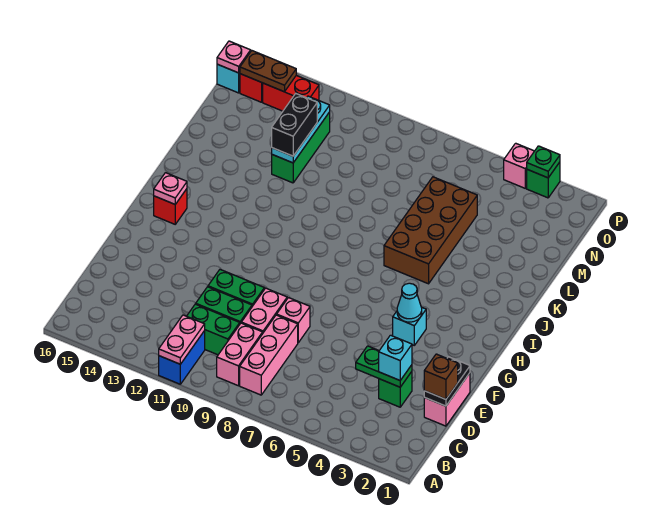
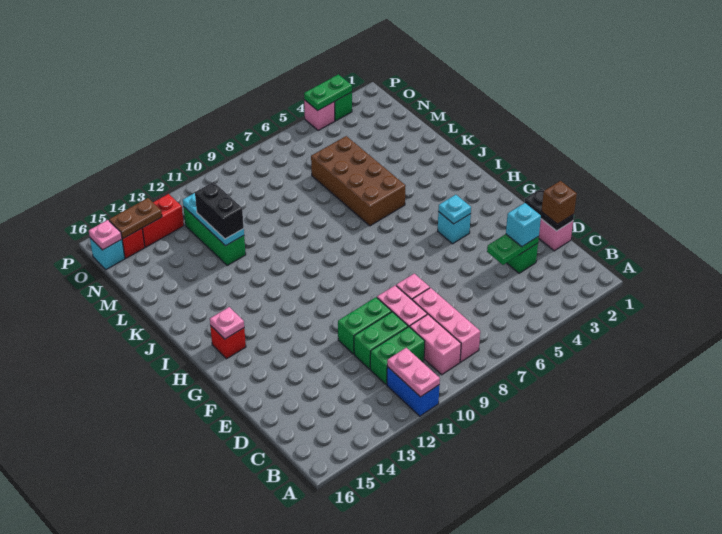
cyan cone G4 level 2 -> cyan plate G4 level 2
green plate P3 level 2 -> green plate P3:P4 level 2

